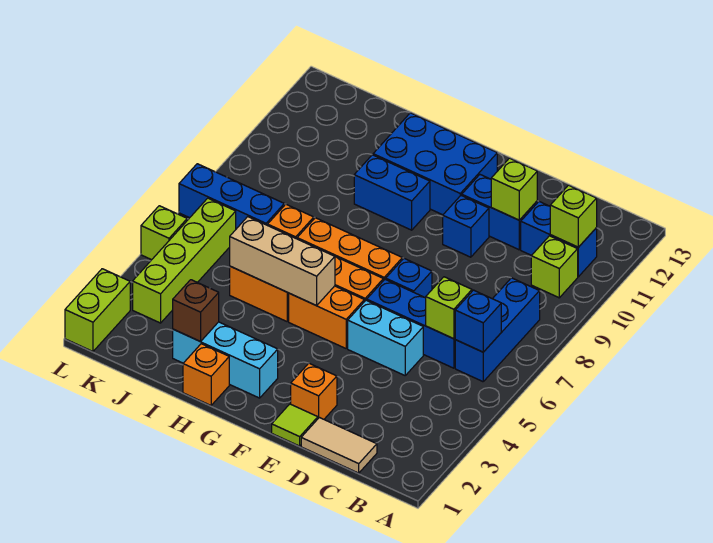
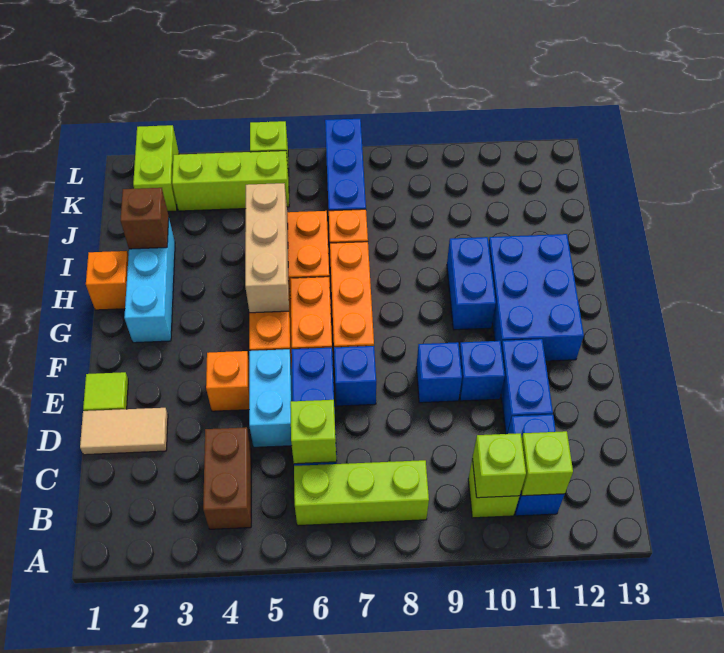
none -> brown brick B4:C4 level 1
blue brick B6:B8 level 1 -> lime brick B6:B8 level 1
blue brick B6 level 2 -> blue brick E9 level 1
tan tile C1:D1 level 1 -> tan tile D1:D2 level 1
lime brick D11 level 2 -> lime brick B10 level 2
orange brick E2 level 1 -> orange brick E4 level 1
lime brick K3:K6 level 1 -> lime brick K3:K5 level 1
lime brick L1:L2 level 1 -> lime brick K2:L2 level 1

